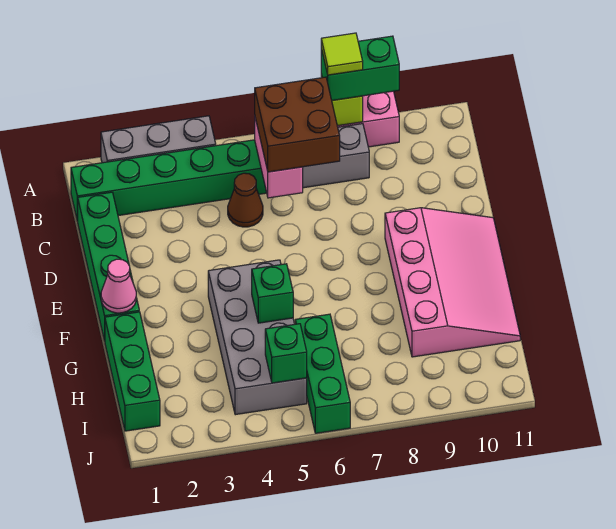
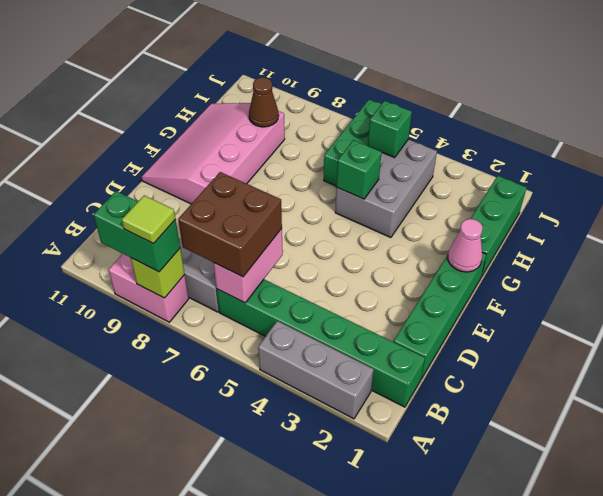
brown cone C5 level 1 -> brown cone H9 level 2
grey brick F4:I5 level 1 -> grey brick G4:I5 level 1

